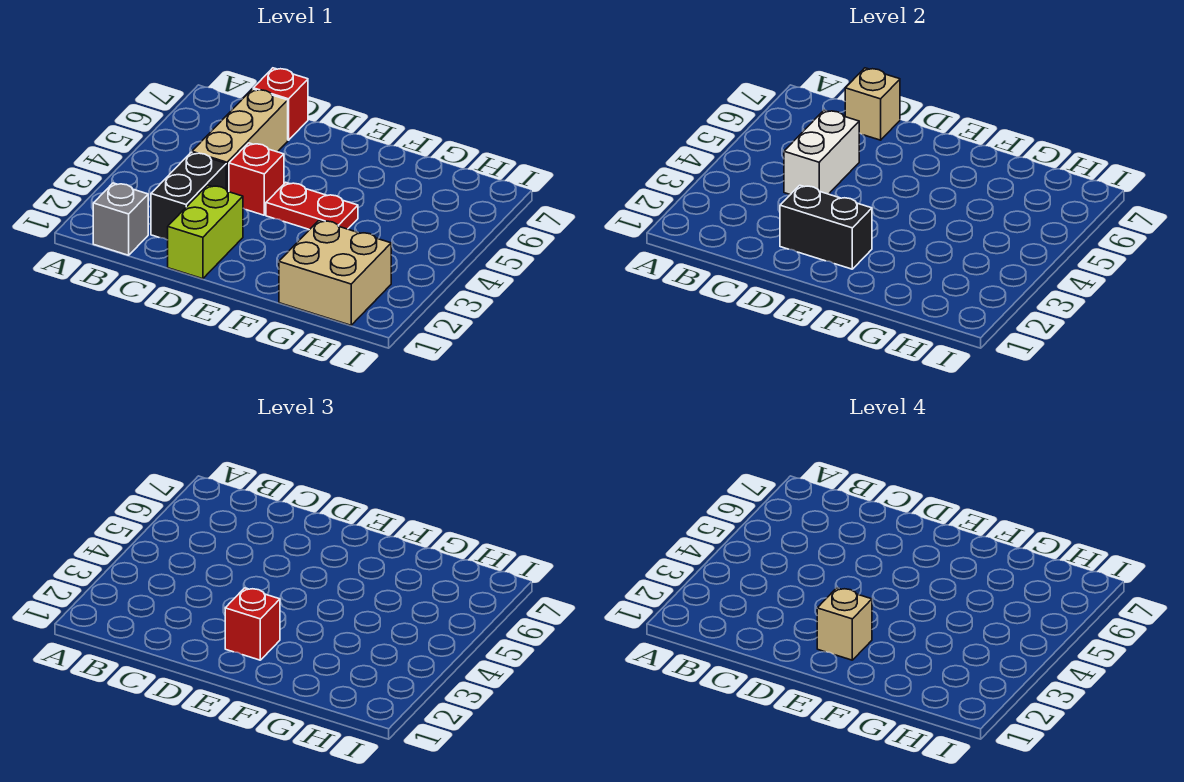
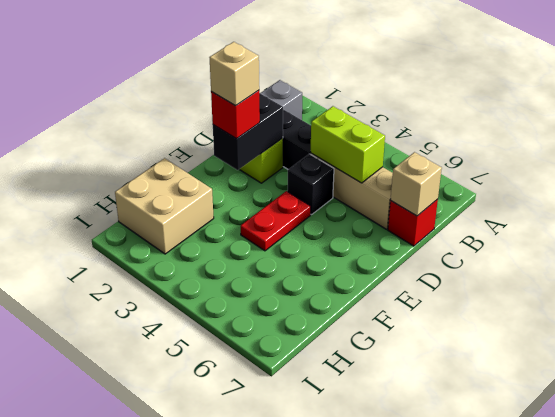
white brick C4:C5 level 2 -> lime brick C4:C5 level 2
red brick D4 level 1 -> black brick D4 level 1

